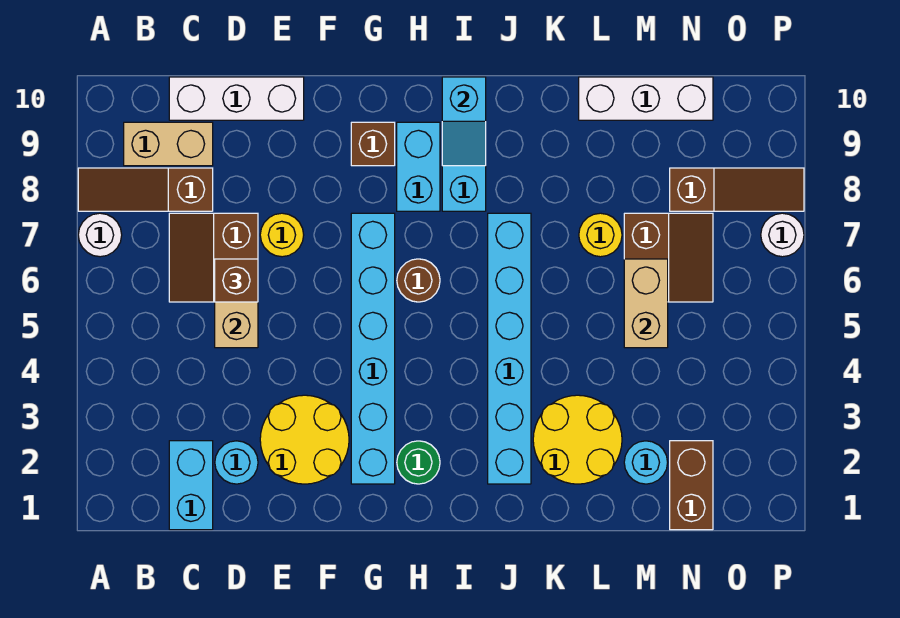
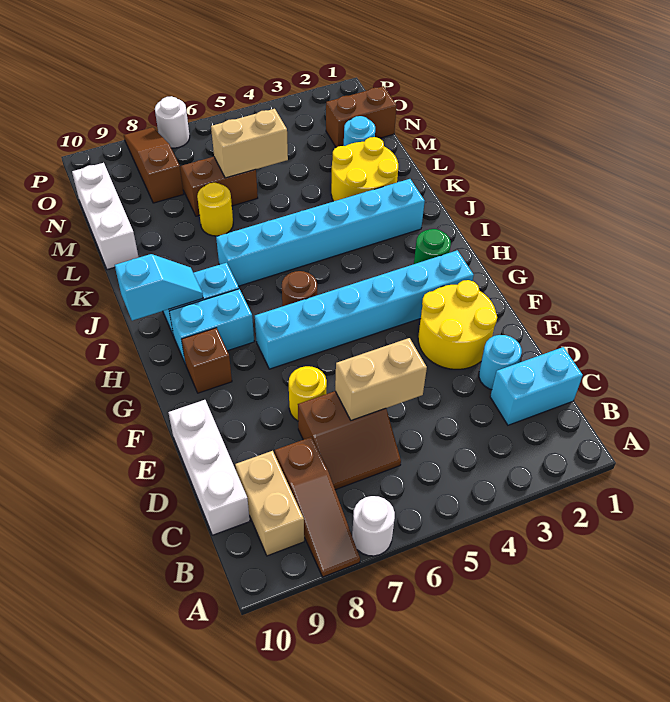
brown brick D6 level 3 -> none

